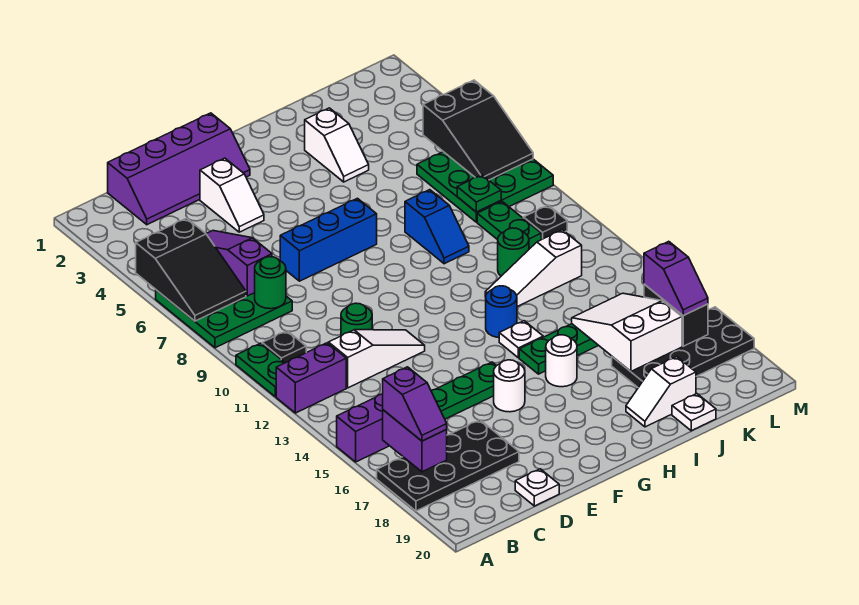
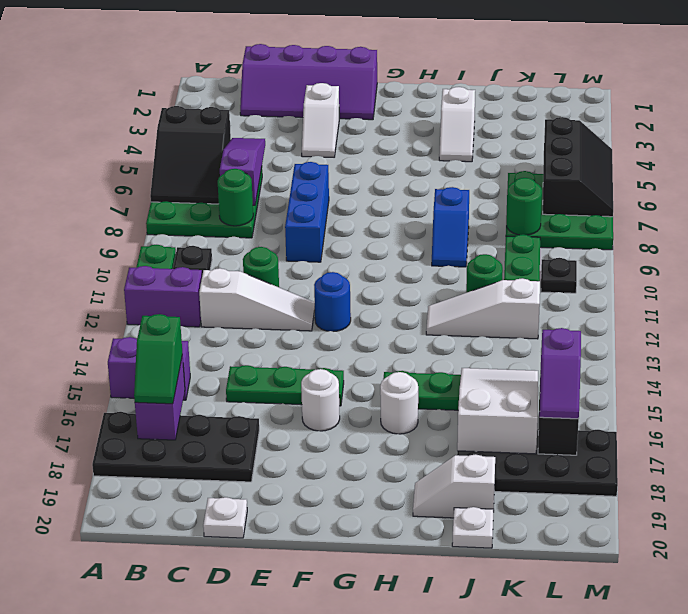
purple slope B16:B17 level 3 top 16 -> green slope B16:B17 level 3 top 16
blue brick E7:G7 level 1 -> blue brick E7:E9 level 1
blue round brick H13 level 1 -> blue round brick F12 level 1
white plate H14 level 1 -> none
green plate K8 level 2 -> green round brick K8 level 2
black slope L5:M7 level 2 top 5 -> black slope L5:M7 level 2 top L

